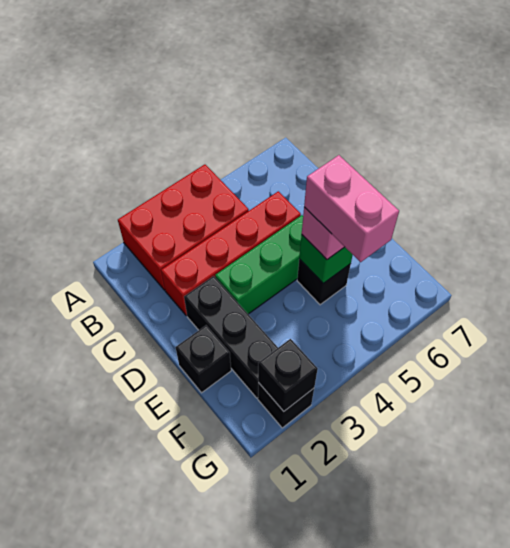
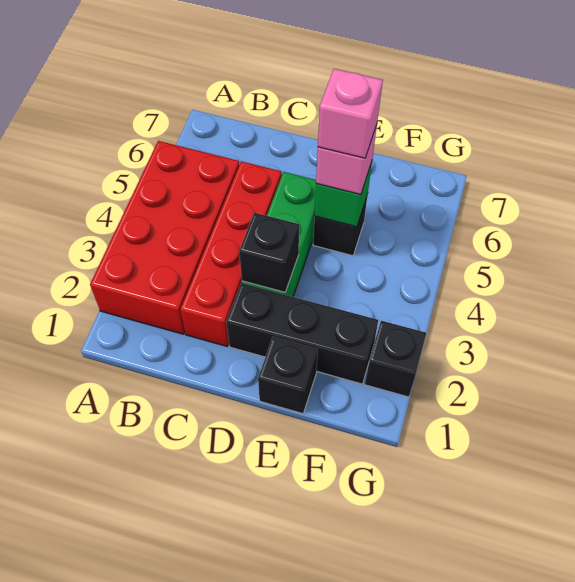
red brick A2:B4 level 1 -> red brick A2:B5 level 1
pink brick E5:F5 level 4 -> pink brick E5 level 4
black brick G2 level 2 -> black brick D3 level 2

